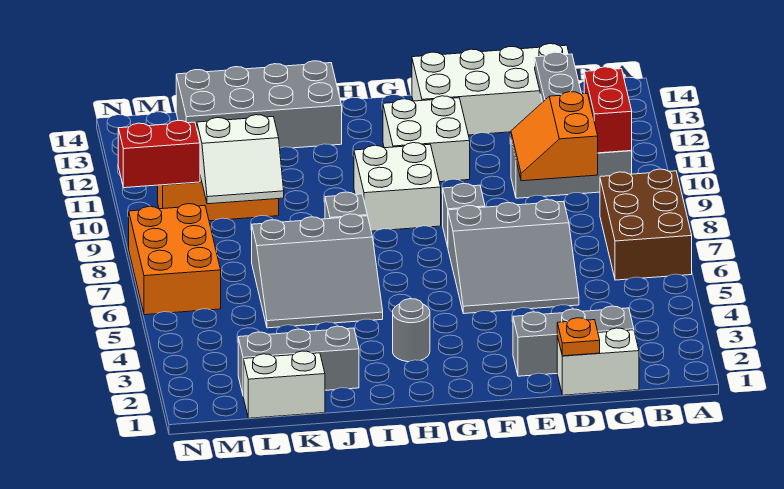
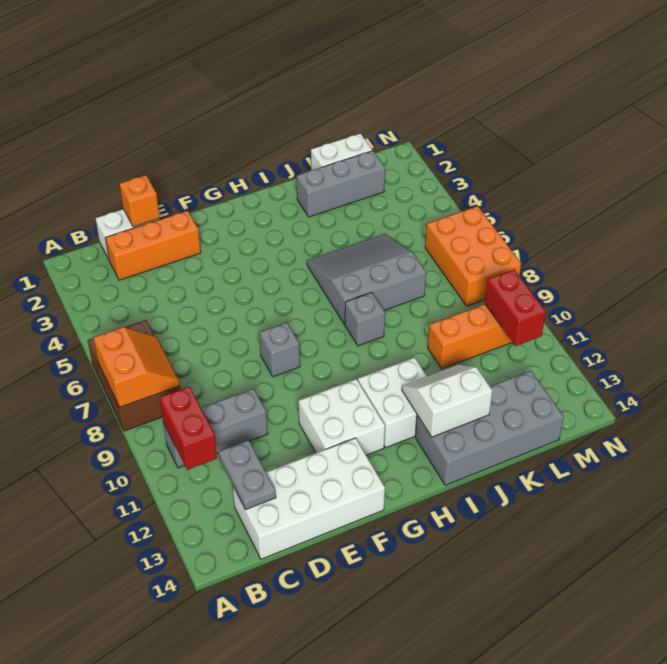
grey brick C2:E2 level 1 -> orange brick C2:E2 level 1
orange slope C9:D10 level 2 top C -> orange slope A7:B8 level 2 top A
orange plate D1 level 2 -> orange brick D1 level 2
grey slope D5:F7 level 1 top 7 -> none
white brick G9:H10 level 1 -> white brick H11:I12 level 1
grey round brick H3 level 1 -> none
white slope K9:L10 level 2 top 10 -> white slope I12:J13 level 2 top 13
red brick M10:N10 level 2 -> red brick M10:M11 level 2

